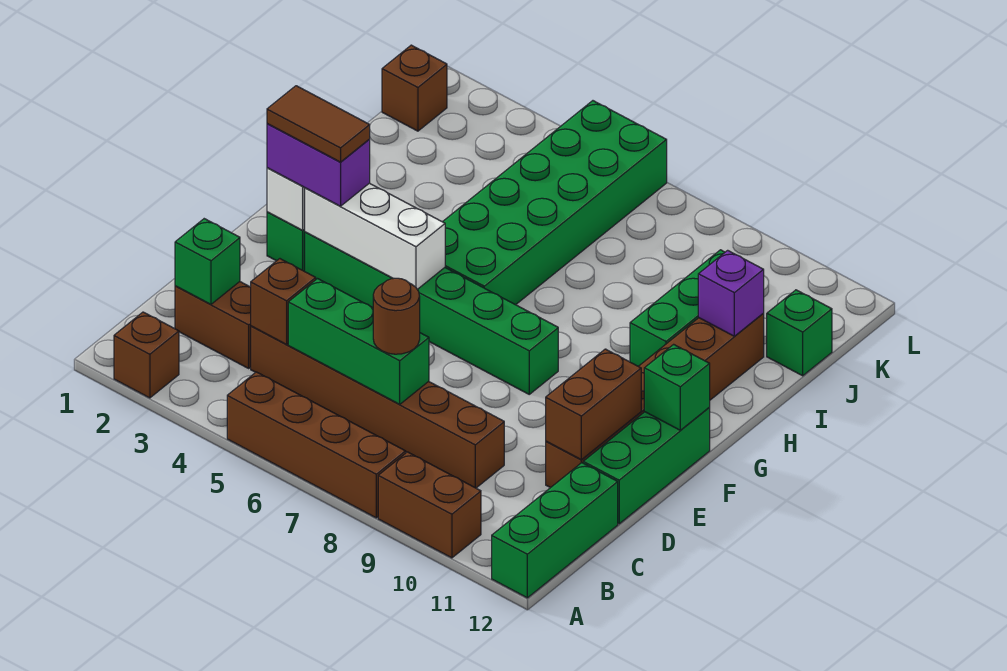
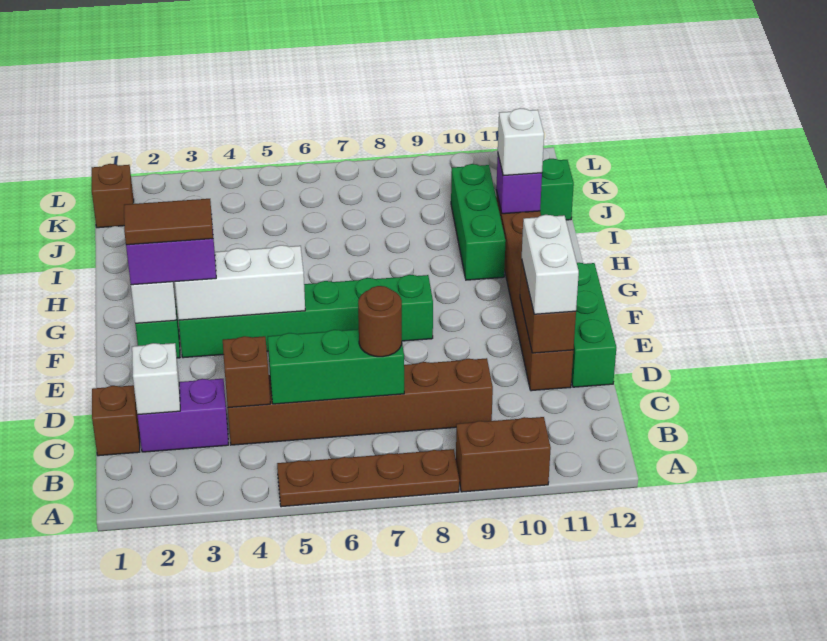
brown brick A2 level 1 -> brown brick C1 level 1
brown brick A5:A8 level 1 -> brown plate A5:A8 level 1
green brick A12:C12 level 1 -> none
brown brick C2:C3 level 1 -> purple brick C2:C3 level 1
green brick C2 level 2 -> white brick C2 level 2
none -> white brick D11:E11 level 3
green brick F12 level 2 -> none
green brick G5:L6 level 1 -> none
none -> white brick I11 level 3

